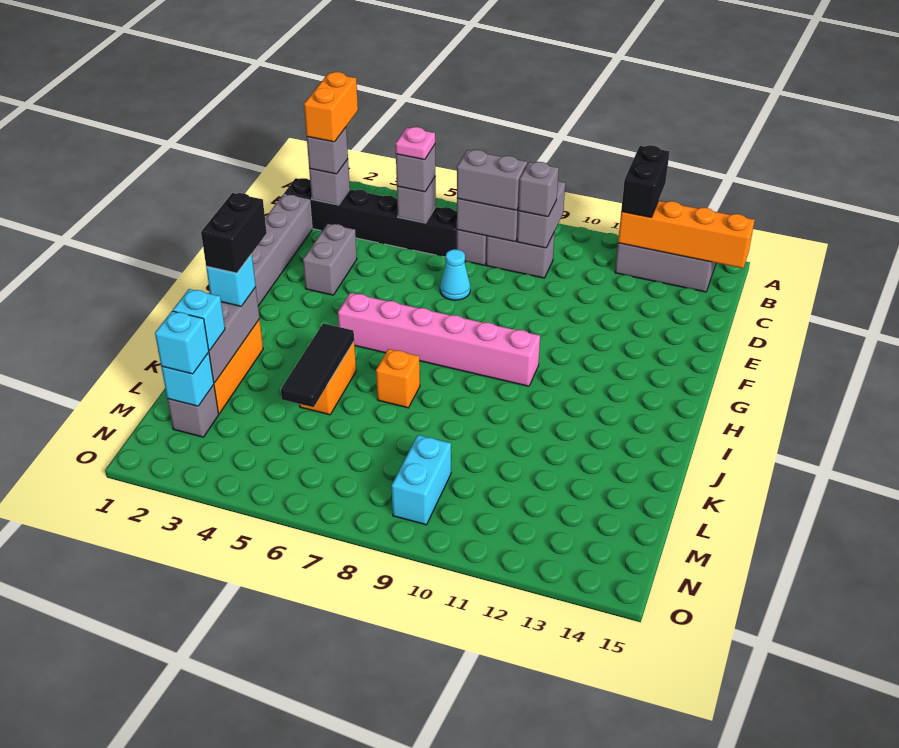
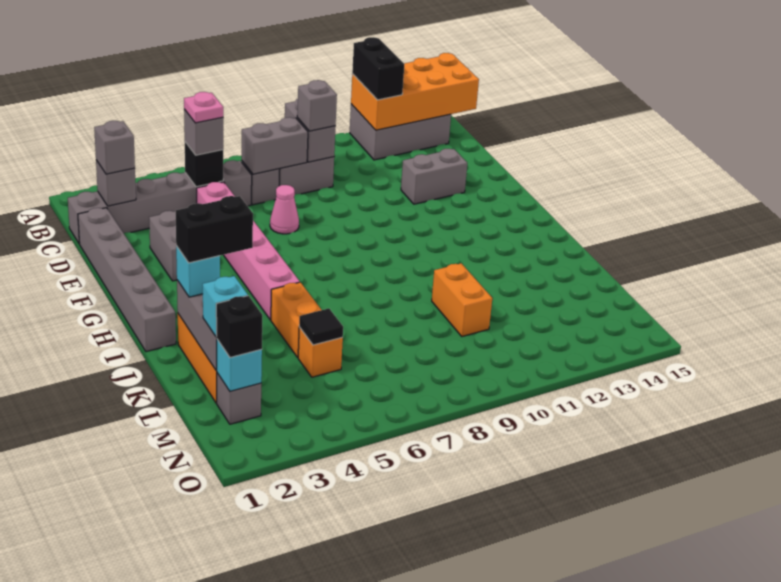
orange brick B2:C2 level 4 -> orange brick K10:L10 level 1
orange brick B12:B15 level 2 -> orange brick A12:B15 level 2
black brick C1:C6 level 1 -> grey brick C1:C6 level 1
grey brick C5 level 2 -> black brick C5 level 2
grey brick C7:C8 level 3 -> grey brick E12:E13 level 1
cyan cone E7 level 1 -> pink cone E7 level 1
pink brick H5:H10 level 1 -> pink brick D5:I5 level 1
black brick I2:J2 level 4 -> black brick J2:J3 level 4
black tile J5:L5 level 2 -> black tile L5 level 2
orange brick J7 level 1 -> orange brick L5 level 1
cyan brick M2 level 3 -> black brick M2 level 3
cyan brick M9:N9 level 1 -> none

